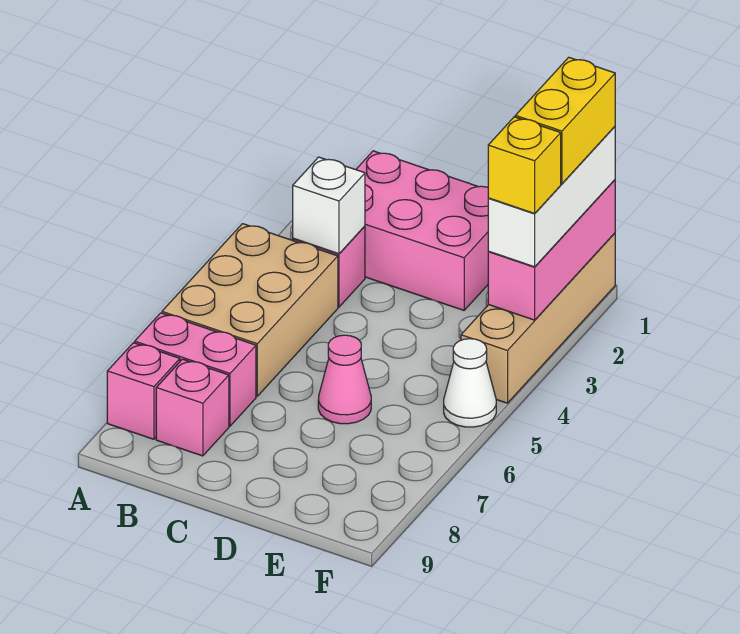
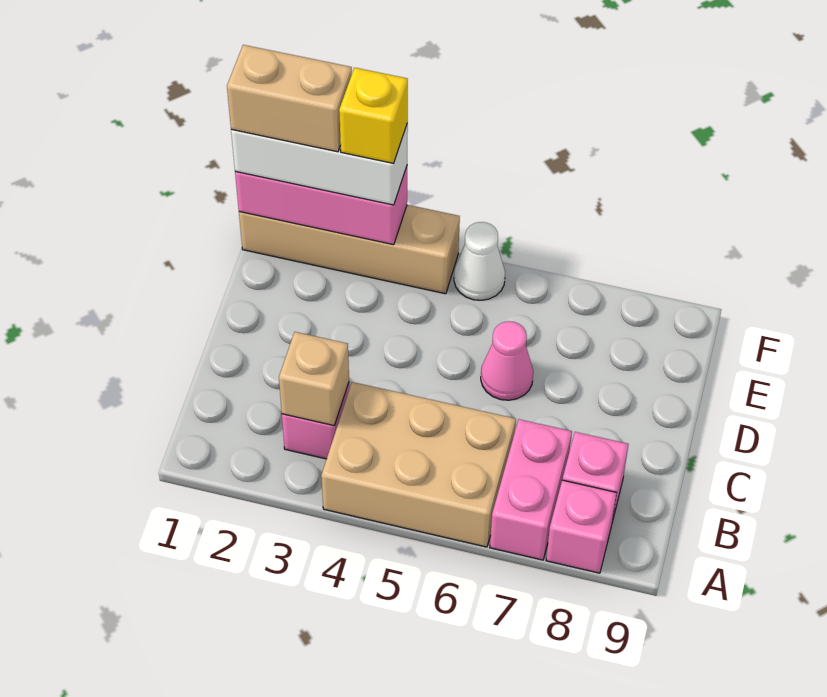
pink brick B1:D2 level 1 -> none
white brick B3 level 2 -> tan brick B3 level 2
yellow brick F1:F2 level 4 -> tan brick F1:F2 level 4

